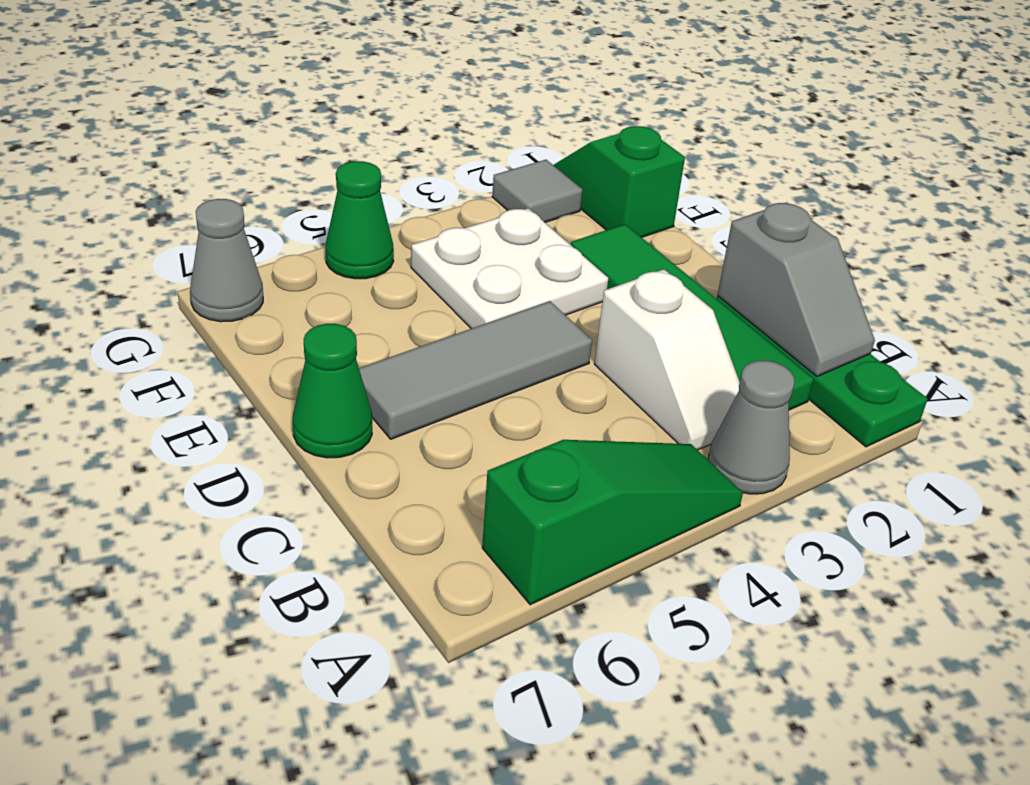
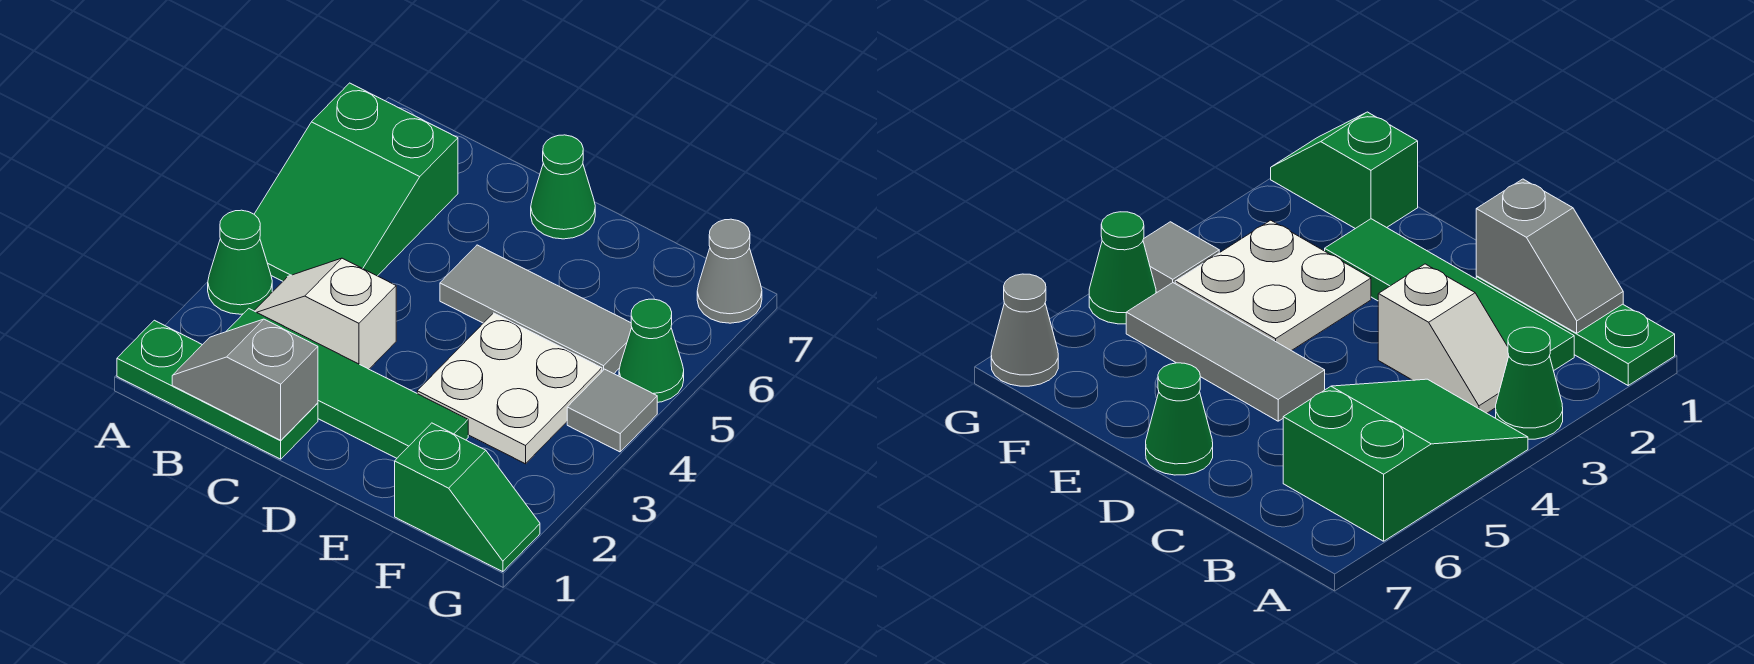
grey cone A3 level 1 -> green cone A3 level 1
green slope A4:A6 level 1 top 6 -> green slope A4:B6 level 1 top 6
grey tile D4:D6 level 1 -> grey tile D5:F5 level 1
grey tile G2 level 1 -> grey tile G4 level 1

